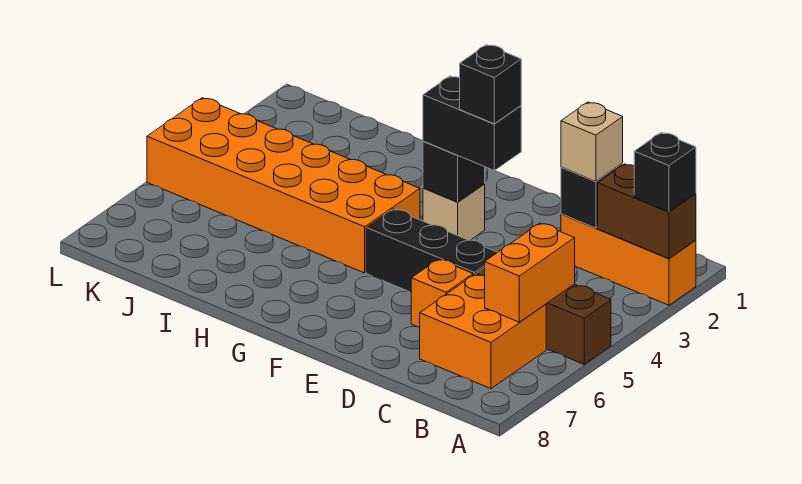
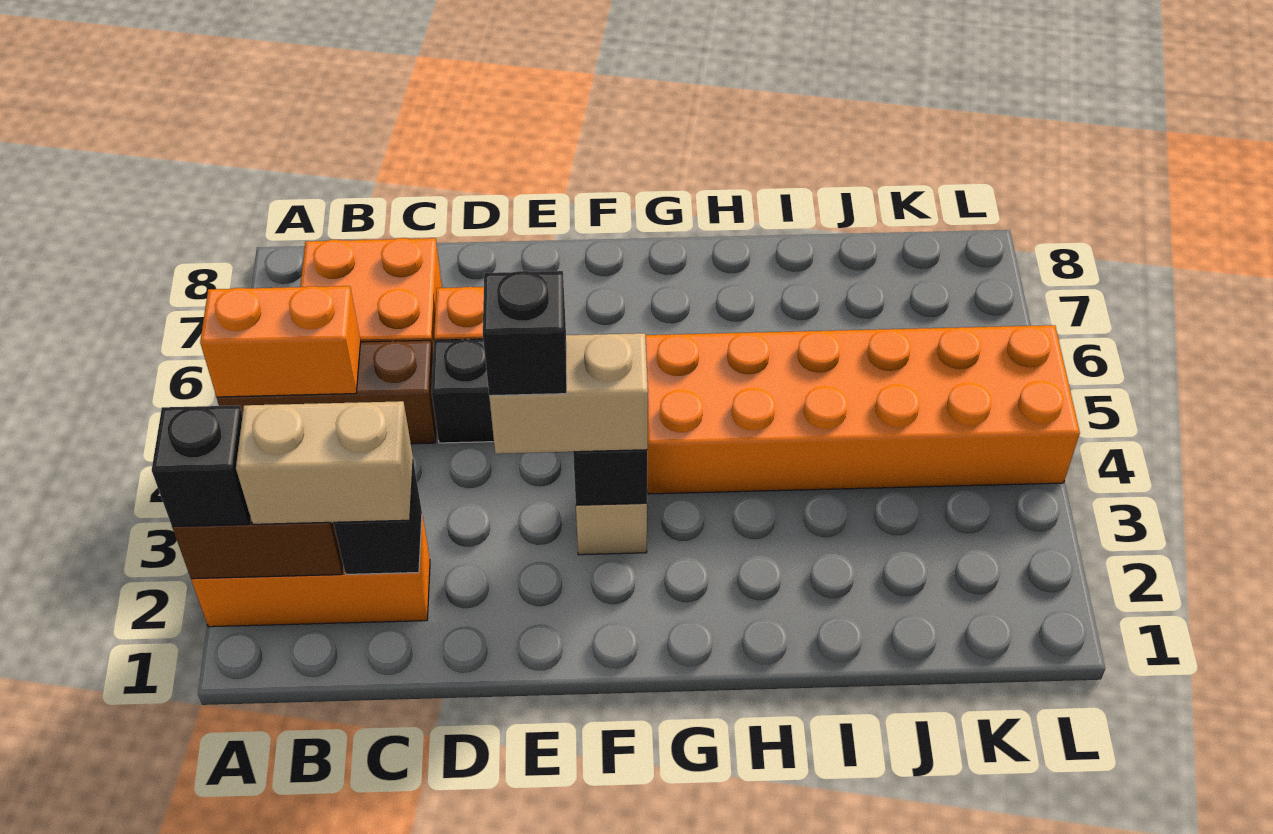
orange brick B5:B6 level 2 -> orange brick A5:B5 level 2
tan brick C2 level 3 -> tan brick B2:C2 level 3
black brick E3:F3 level 3 -> tan brick E3:F3 level 3

